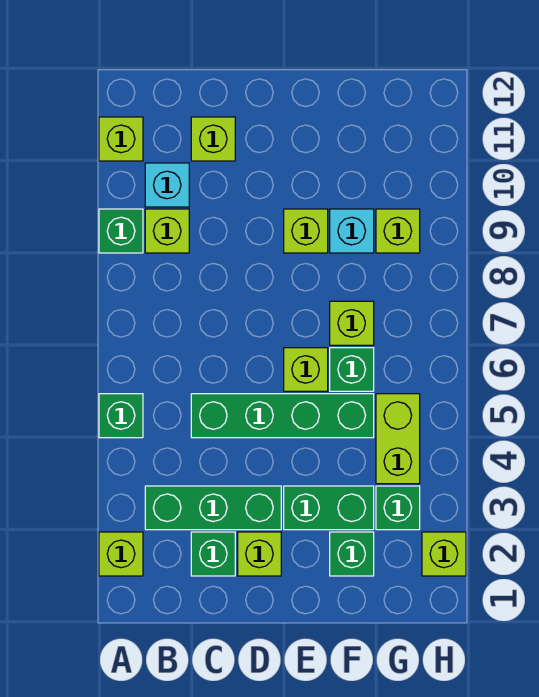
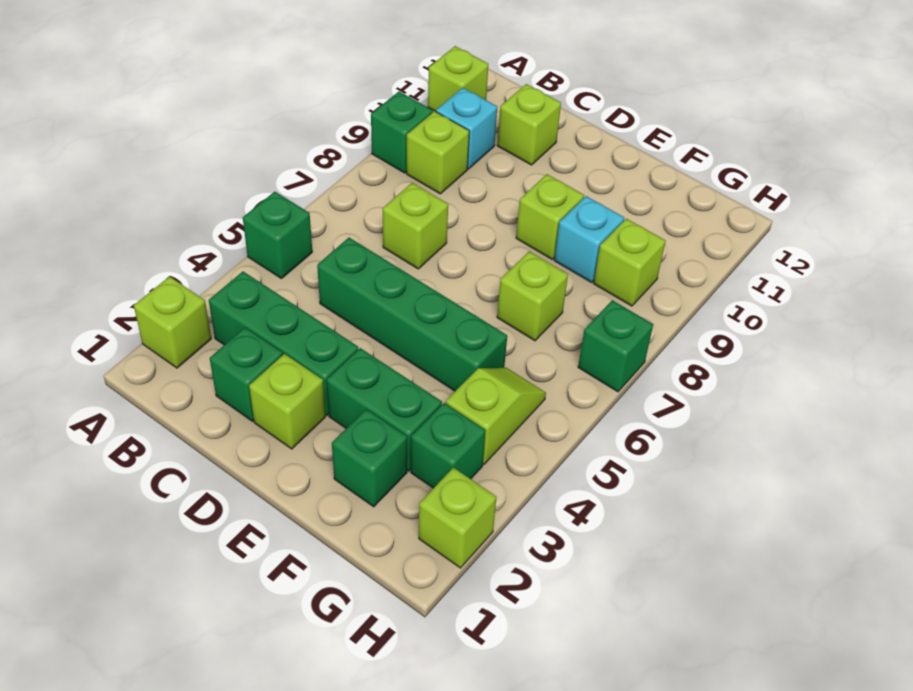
lime brick E6 level 1 -> lime brick C7 level 1
green brick F6 level 1 -> green brick H7 level 1
lime brick G4:G5 level 1 -> lime slope G4:G5 level 1 top 4

